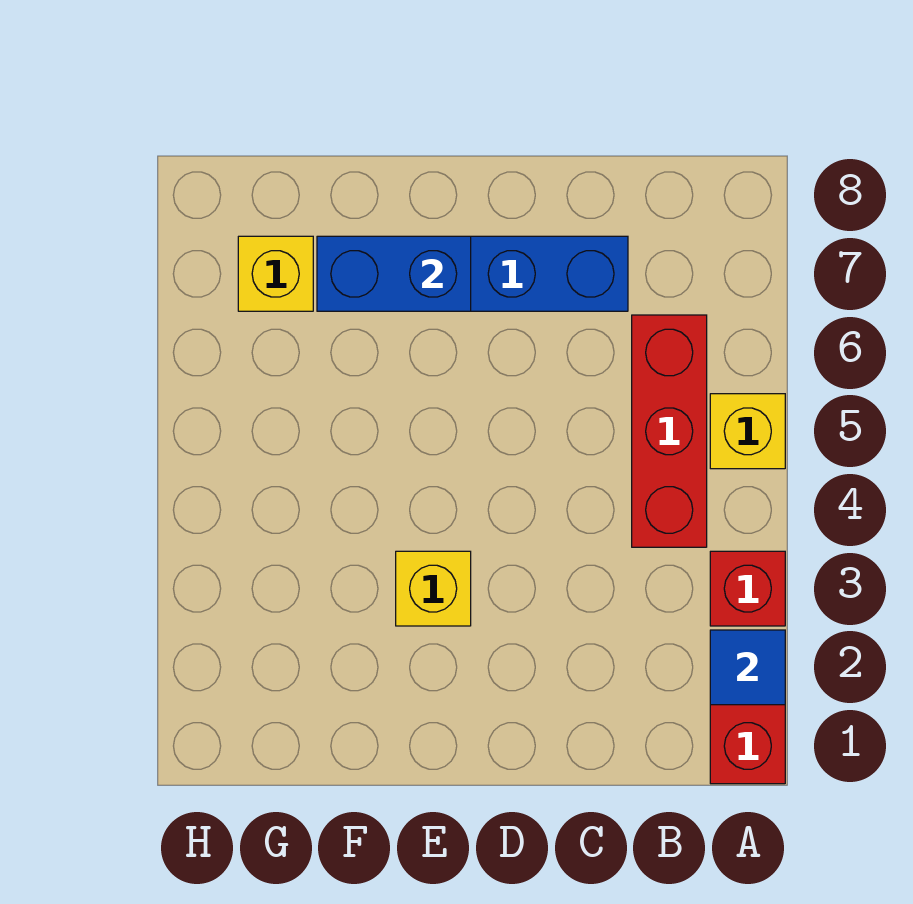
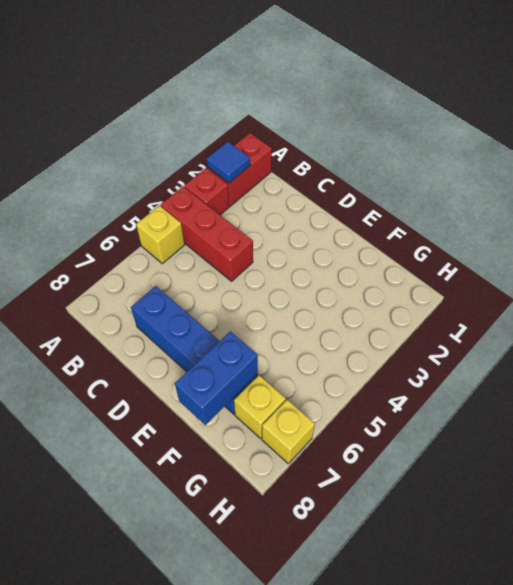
red brick B4:B6 level 1 -> red brick A4:C4 level 1
yellow brick E3 level 1 -> yellow brick H7 level 1
blue brick E7:F7 level 2 -> blue brick F7:F8 level 2

